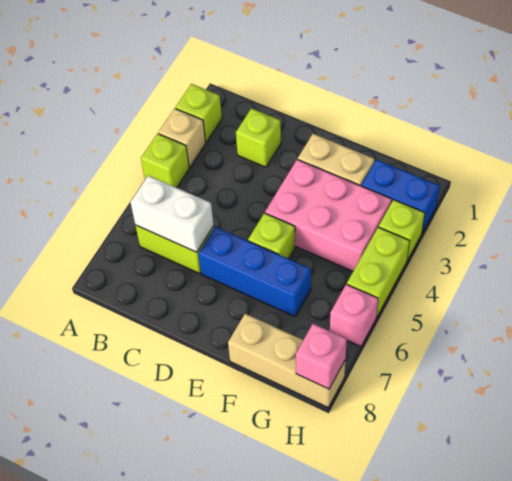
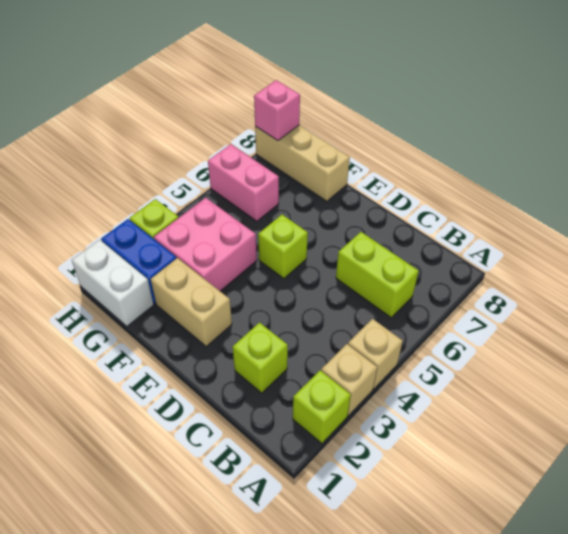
lime brick A4 level 1 -> tan brick A4 level 1
white brick B6:C6 level 2 -> white brick G1:H1 level 1
blue brick D6:F6 level 1 -> none
pink brick E3:G4 level 1 -> pink brick F3:G4 level 1
lime brick H4:H5 level 1 -> none
pink brick H6 level 1 -> pink brick G6:H6 level 1

